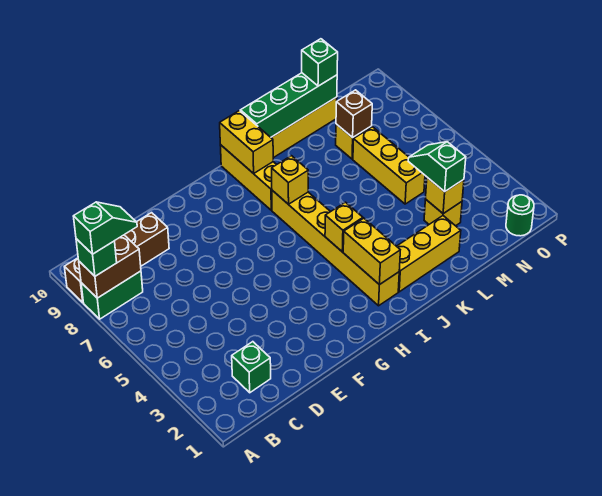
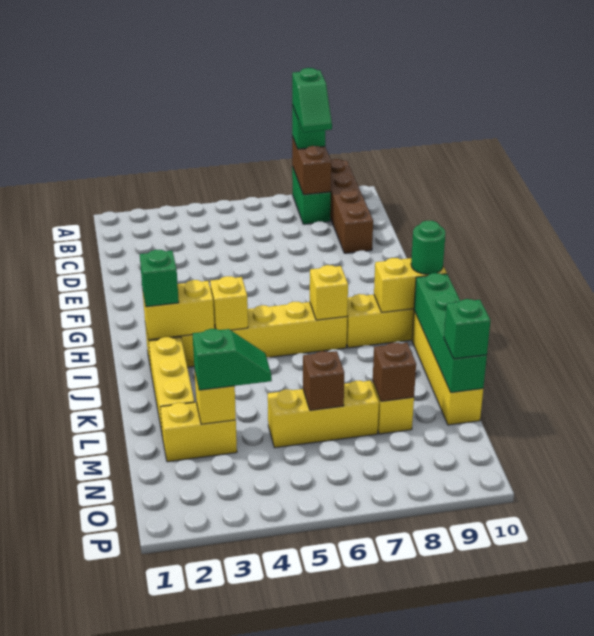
green brick C2 level 1 -> green brick I2 level 3
yellow brick M3 level 1 -> yellow brick M2:M3 level 1
none -> brown brick M6 level 2
green round brick O1 level 1 -> green round brick I10 level 3

